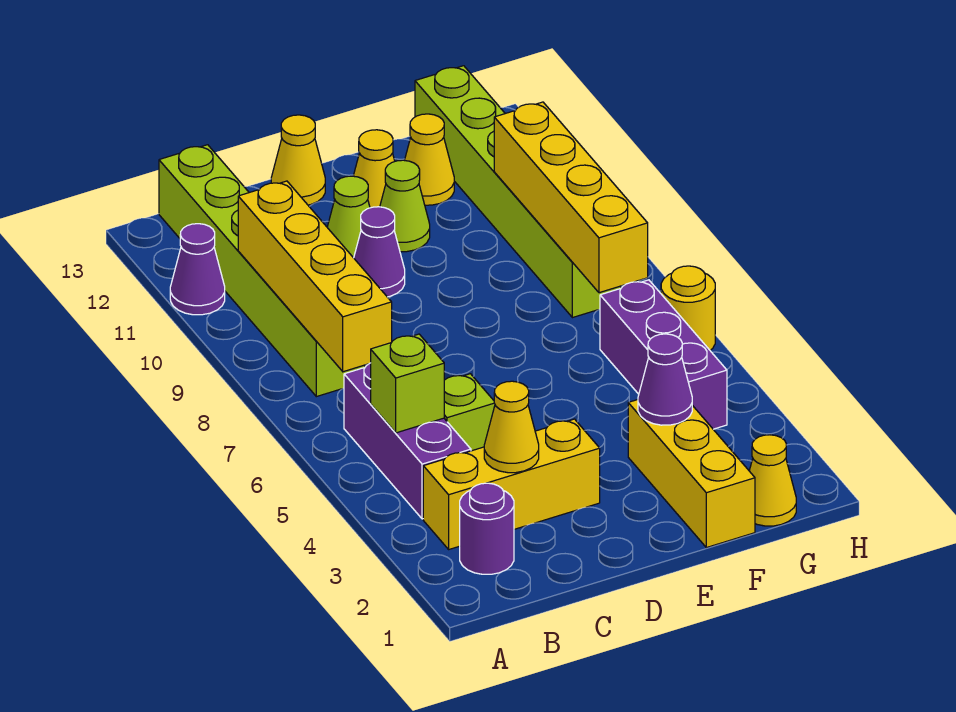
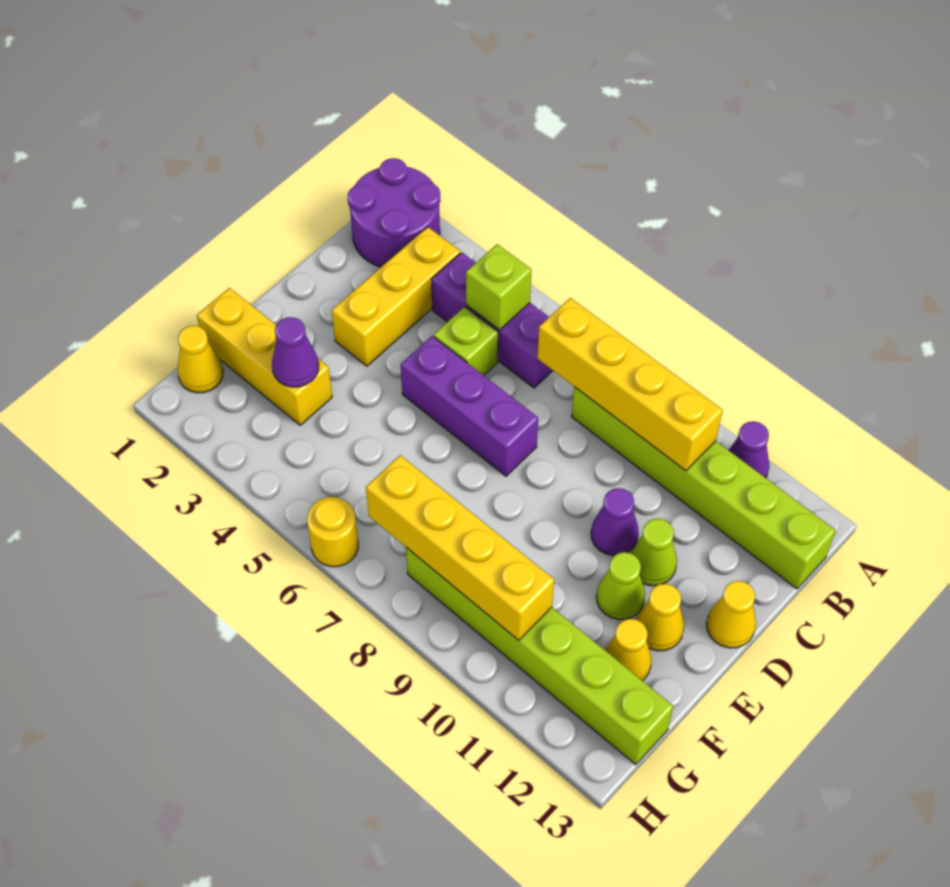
purple round brick B2 level 1 -> purple round brick A1:B2 level 1
yellow cone C3 level 2 -> none
purple brick G4:G6 level 1 -> purple brick D5:D7 level 1

